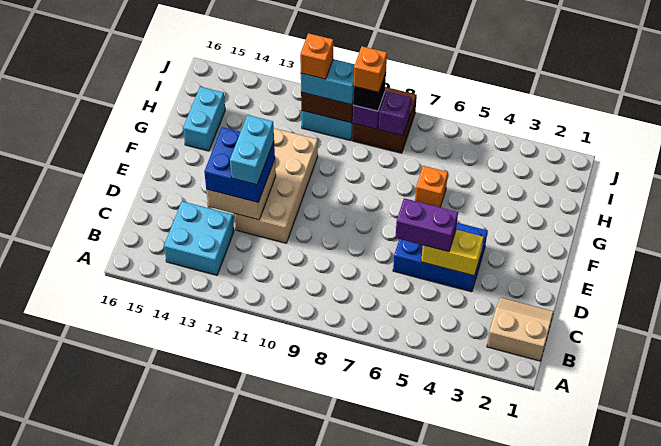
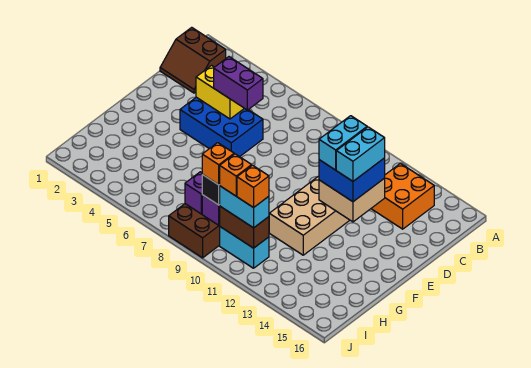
tan slope B1:C2 level 1 top B -> brown slope B1:C2 level 1 top B
cyan brick B13:C14 level 1 -> orange brick B13:C14 level 1
orange brick G6 level 1 -> orange brick I10 level 4
cyan brick G15:H15 level 1 -> cyan brick D13:E13 level 4

